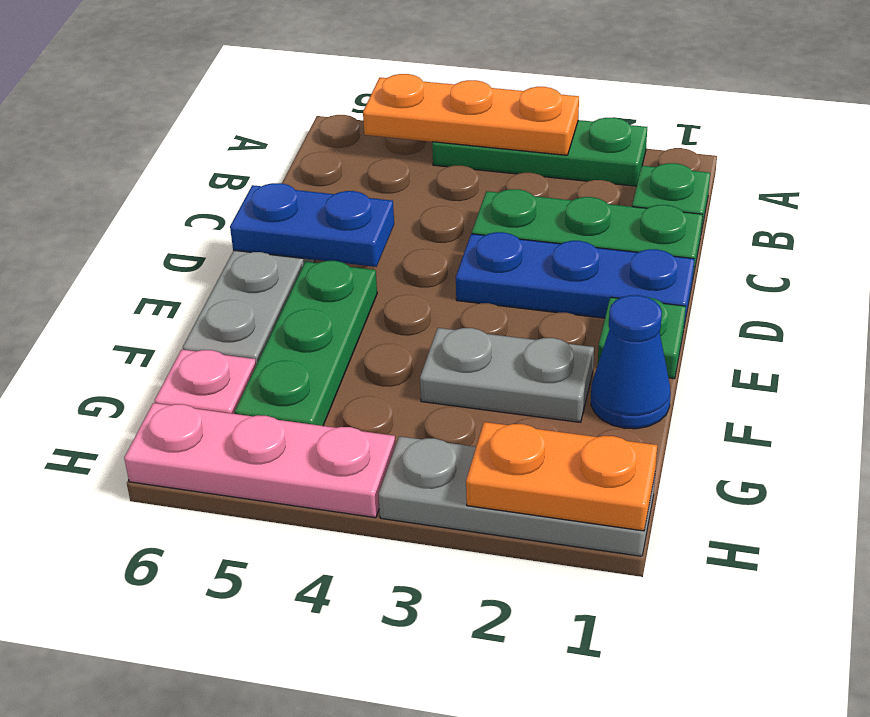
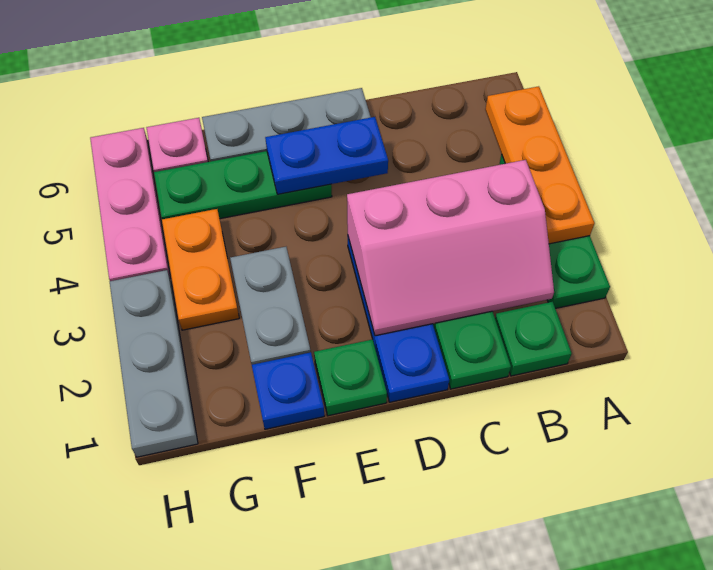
none -> pink slope B2:D3 level 2 top 3
blue plate D5:D6 level 2 -> blue plate D5:E5 level 2
blue cone F1 level 1 -> blue plate F1 level 1
orange plate H1:H2 level 2 -> orange plate G3:G4 level 1

